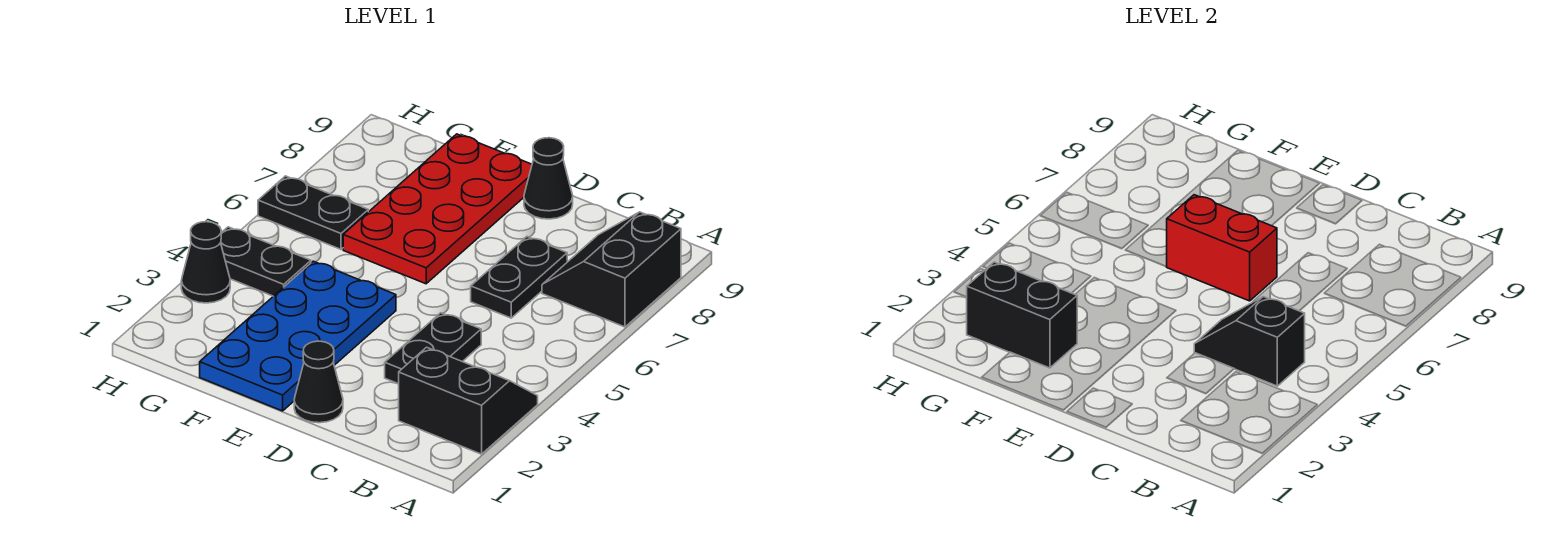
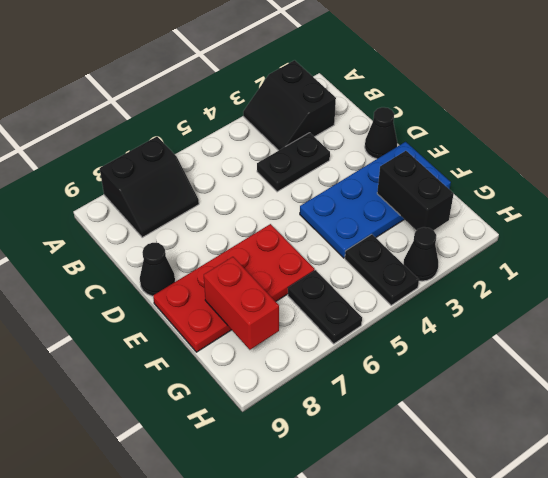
black slope B4:C4 level 2 top B -> none
black plate C6:C7 level 1 -> none
red brick D6:E6 level 2 -> red brick F8:G8 level 2

